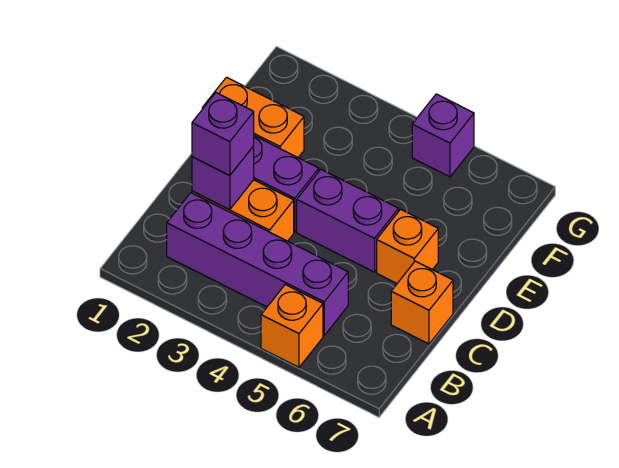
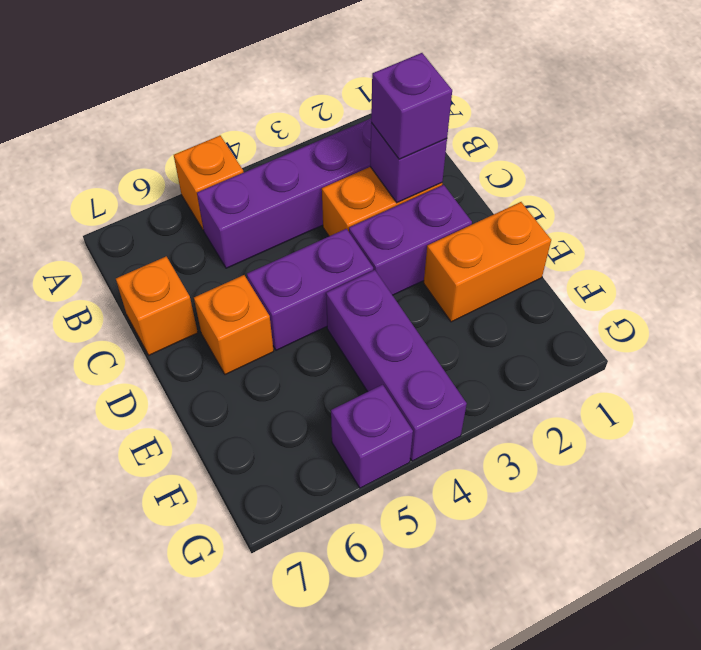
none -> purple brick E4:G4 level 1

